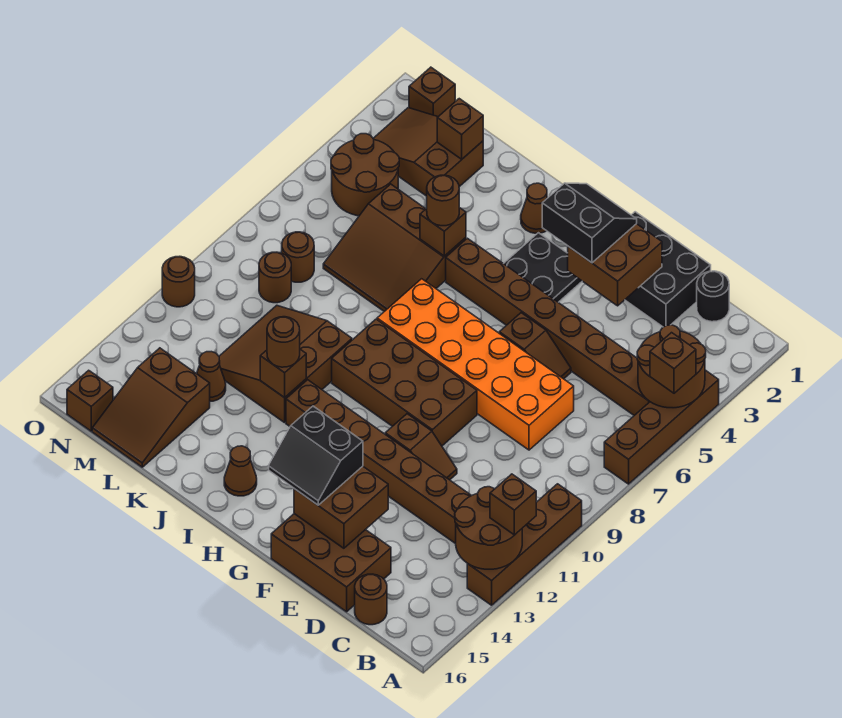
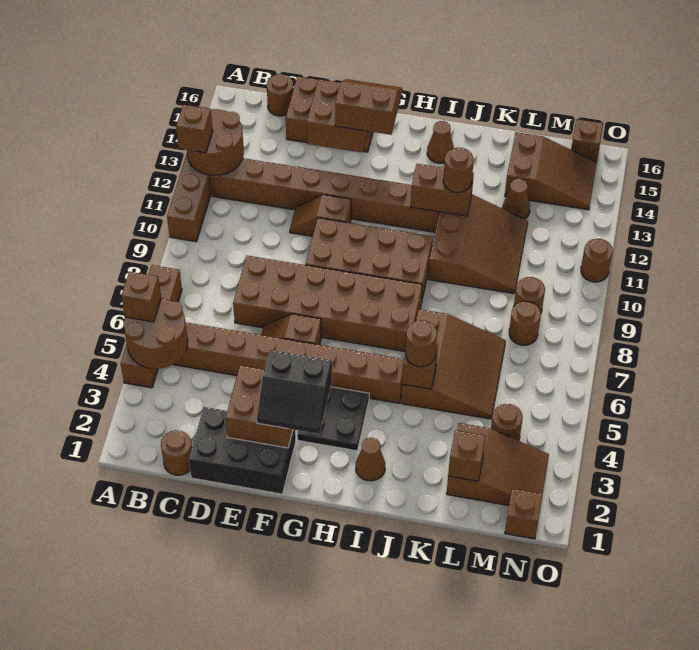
black round brick C1 level 1 -> brown round brick C1 level 1
orange brick D7:I8 level 1 -> brown brick D7:I8 level 1
black slope F14:G15 level 3 top 14 -> brown slope F14:G15 level 3 top 14
brown slope J5:L7 level 1 top 5 -> brown slope J5:L7 level 1 top J
brown brick J12 level 2 -> brown brick I12:J12 level 2
brown slope L14:M16 level 1 top 14 -> brown slope L14:N15 level 1 top L
brown round brick M4:N5 level 1 -> brown round brick M4 level 1

